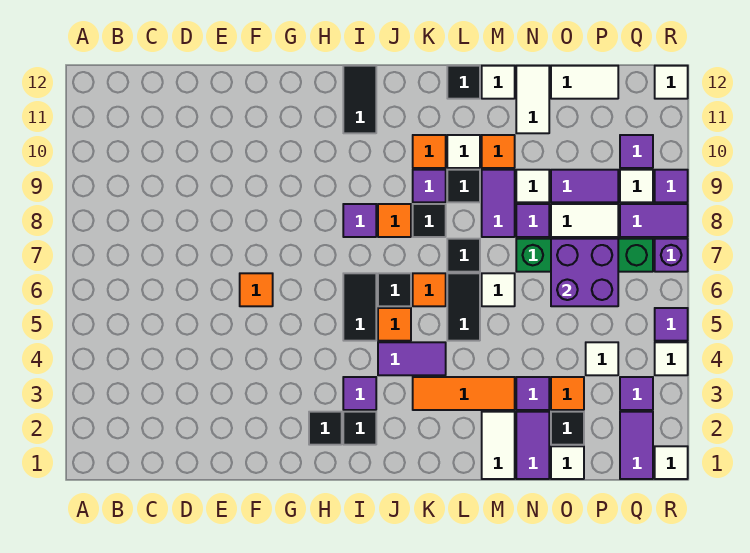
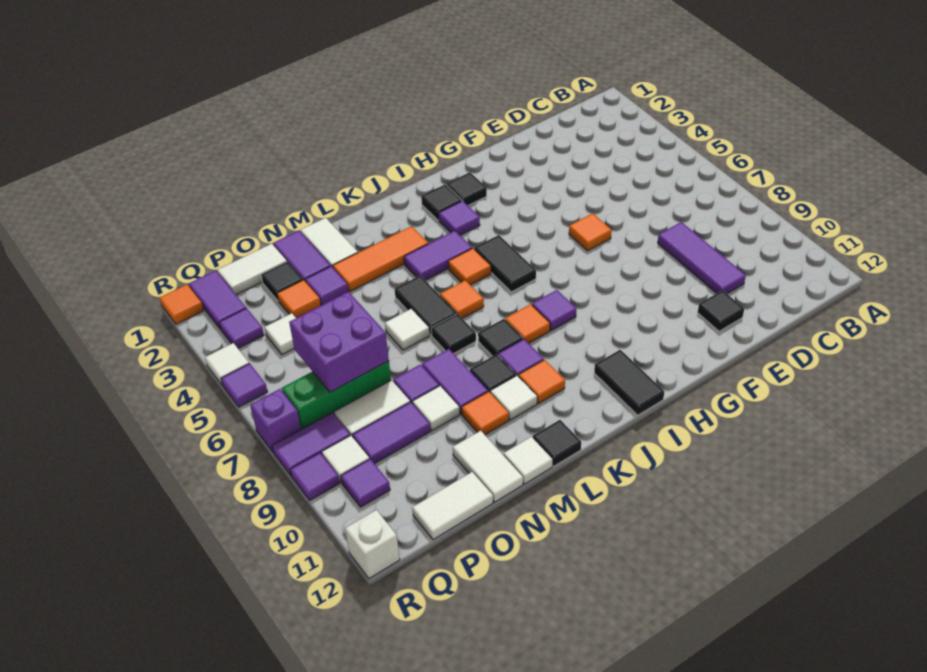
none -> purple tile D8:D10 level 1
black tile J6 level 1 -> black tile E11 level 1
green brick N7:Q7 level 1 -> green brick O7:Q7 level 1
white tile O1 level 1 -> white tile O1:P1 level 1
white tile R1 level 1 -> orange tile R1 level 1
white tile R12 level 1 -> white brick R12 level 1

